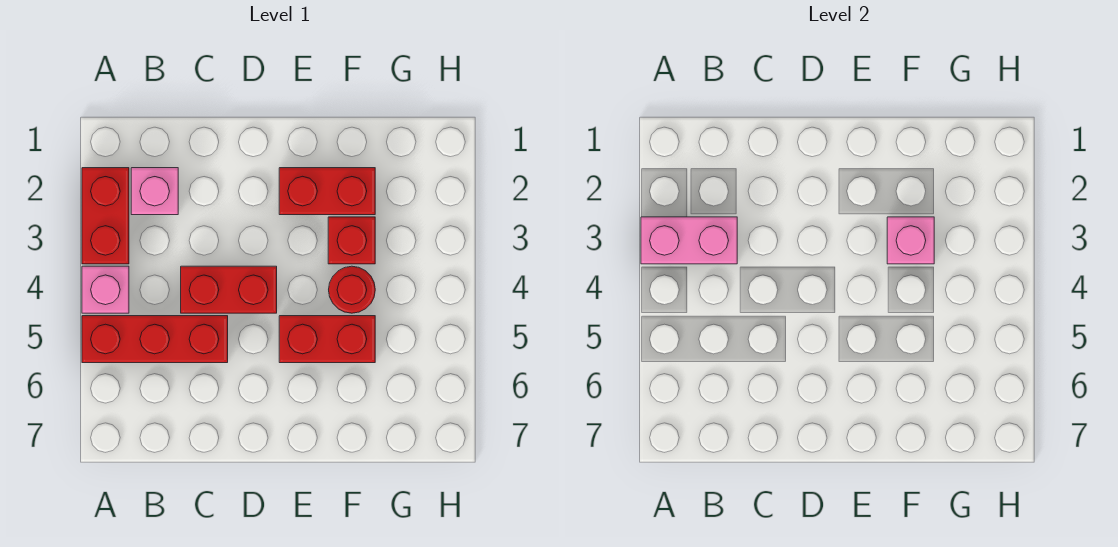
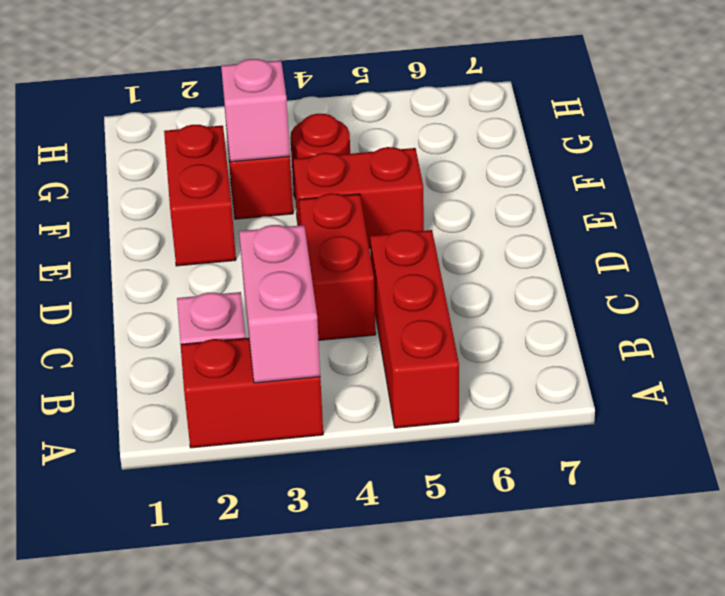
pink brick A4 level 1 -> none
red brick E5:F5 level 1 -> red brick E4:E5 level 1

